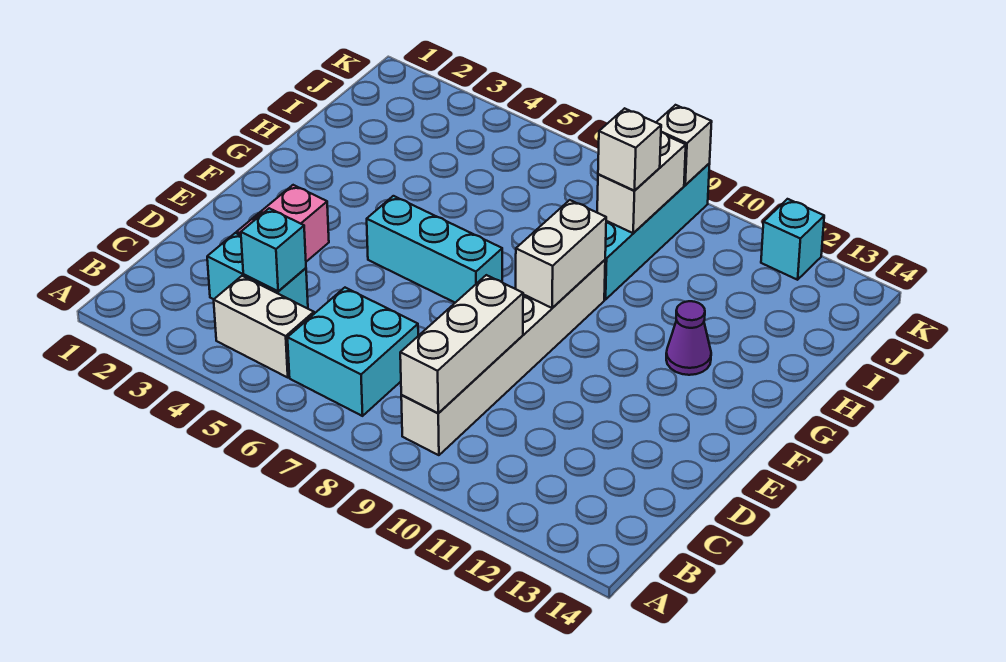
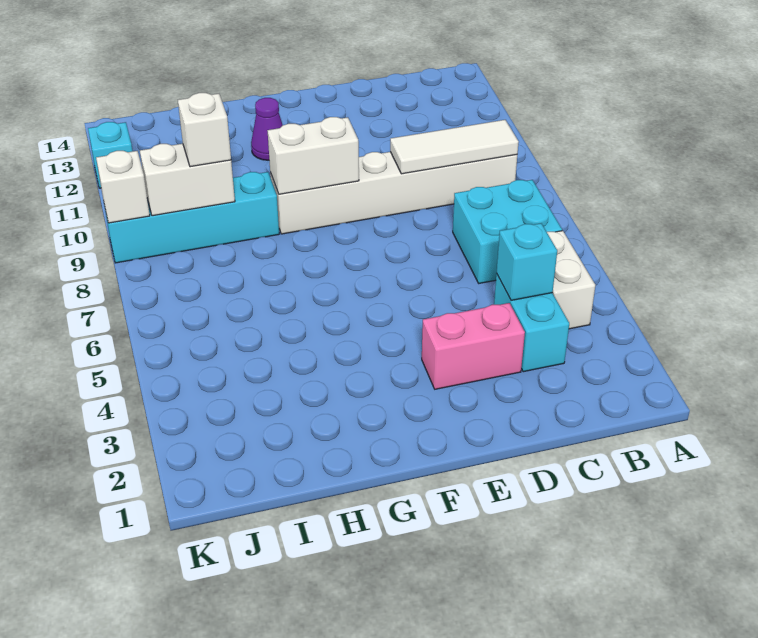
white brick B9:D9 level 2 -> white tile B9:D9 level 2
cyan brick F5:F7 level 1 -> none

